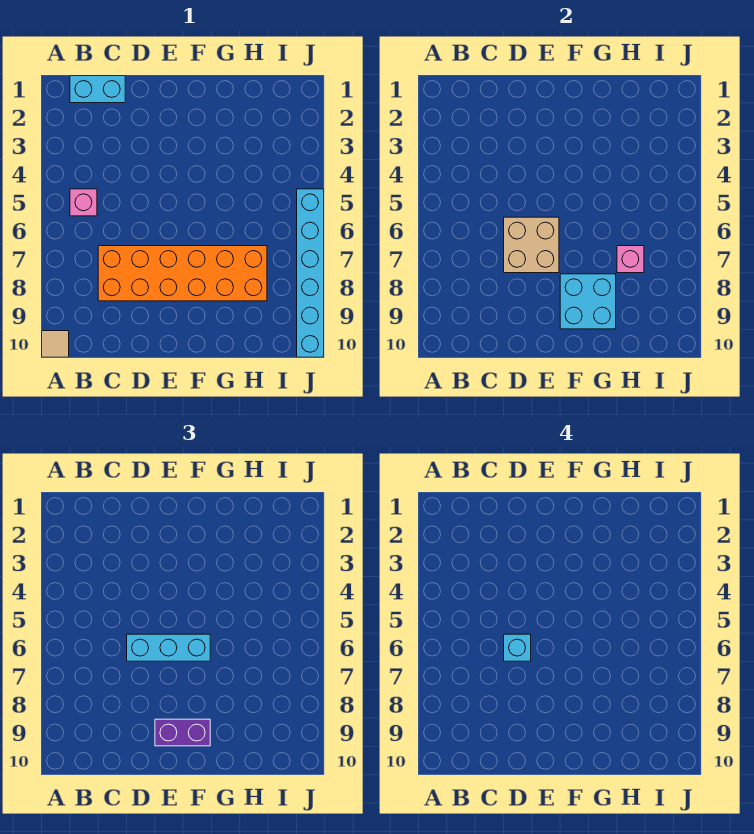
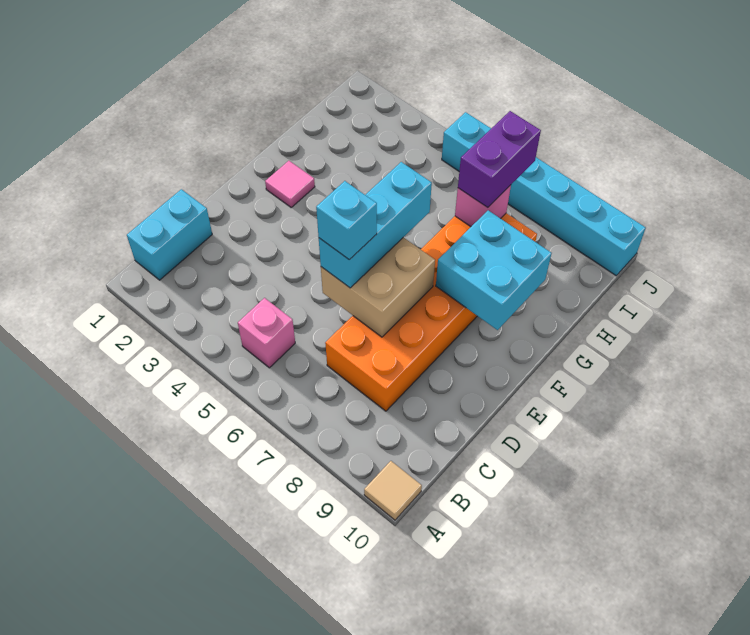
purple brick E9:F9 level 3 -> purple brick H7:I7 level 3
none -> pink tile F2 level 1

